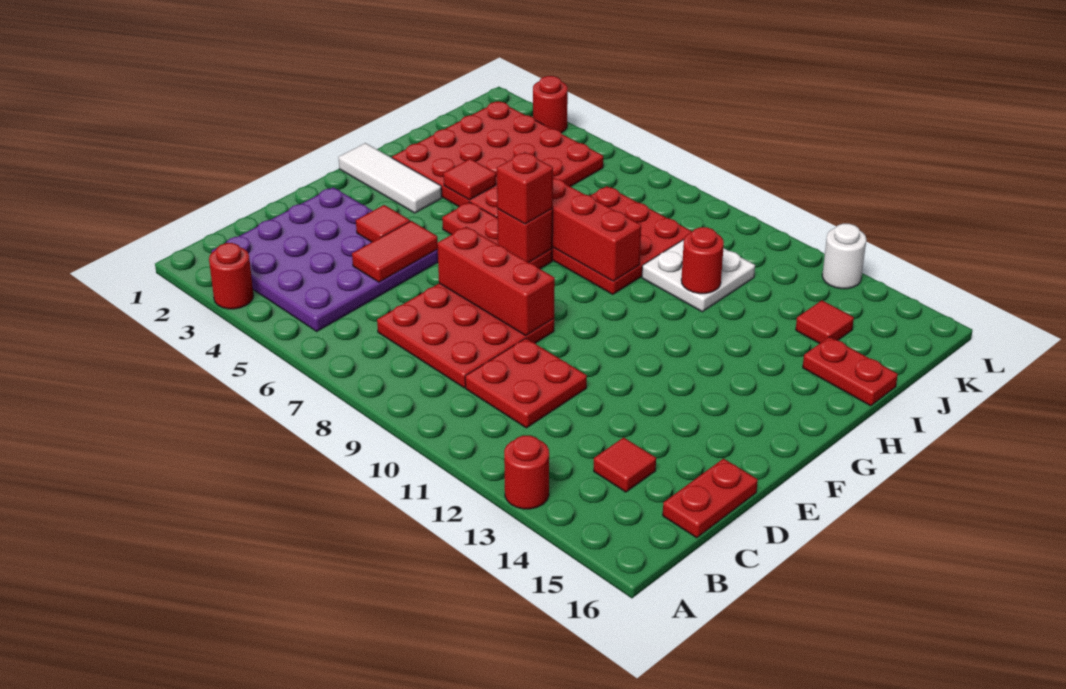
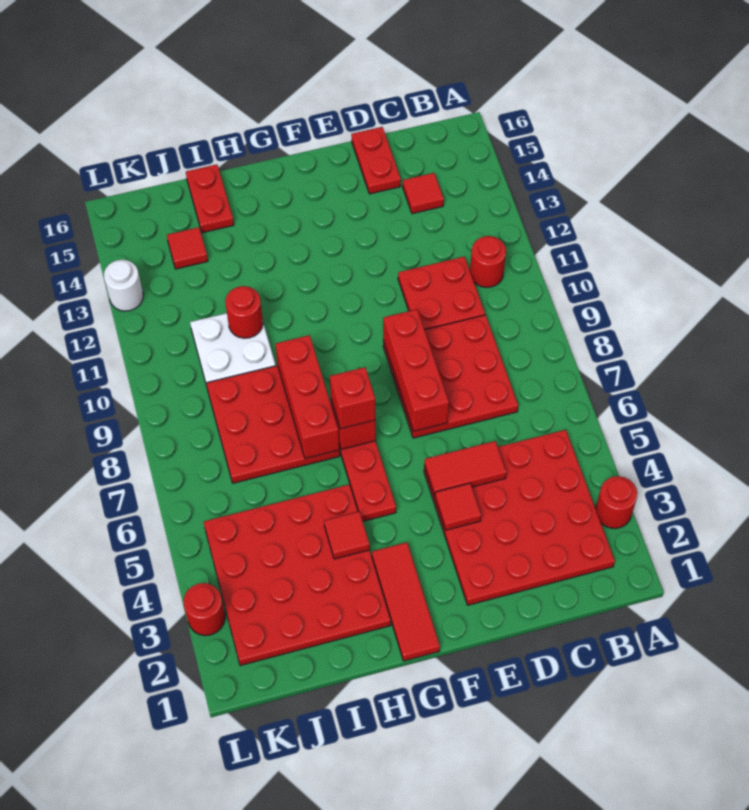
red round brick A13 level 1 -> red round brick B11 level 1
purple plate B2:E5 level 1 -> red plate B2:E5 level 1
red plate C16:D16 level 1 -> red plate D15:D16 level 1
white tile G1:G3 level 1 -> red tile G1:G3 level 1

